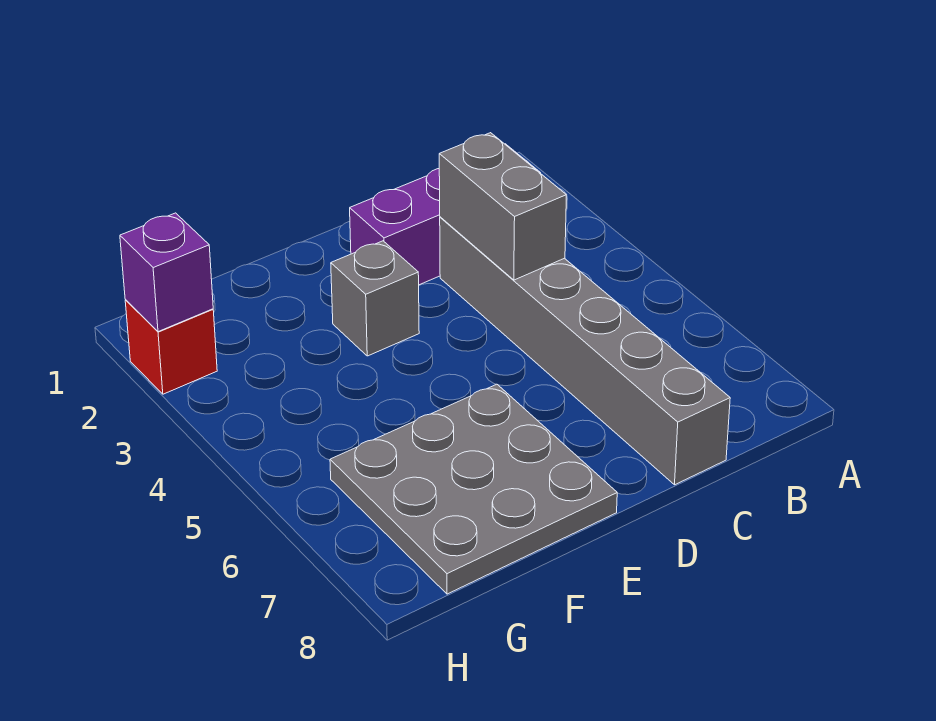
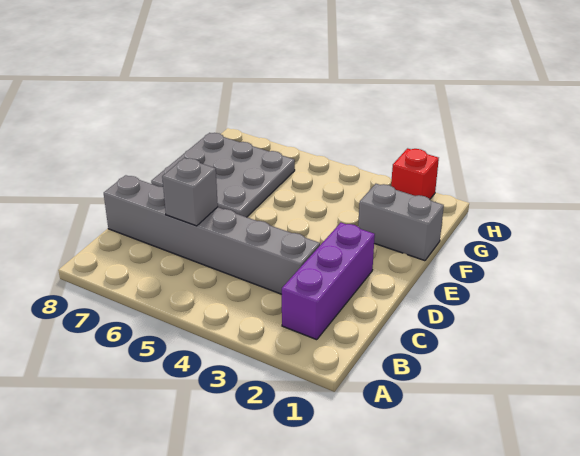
grey brick C3:C4 level 2 -> grey brick F1:F2 level 1
grey brick E3 level 1 -> grey brick C6 level 2
purple brick H2 level 2 -> none

